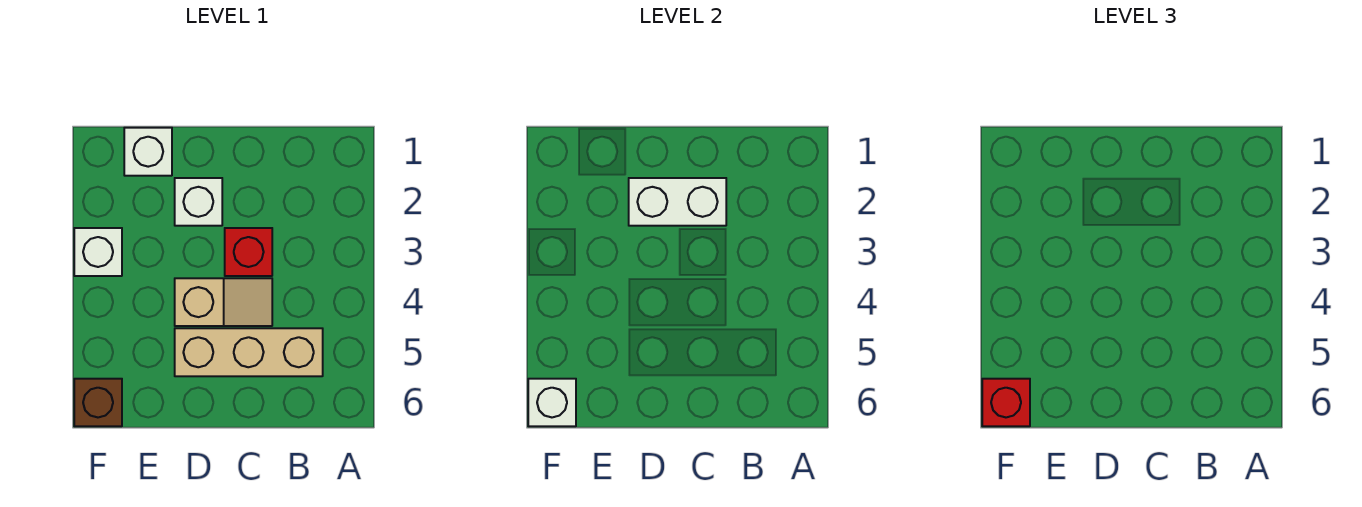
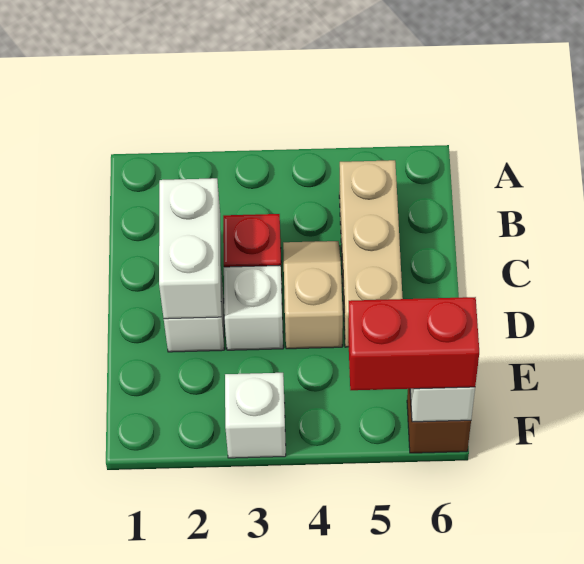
white brick E1 level 1 -> white brick D3 level 1
red brick F6 level 3 -> red brick F5:F6 level 3

